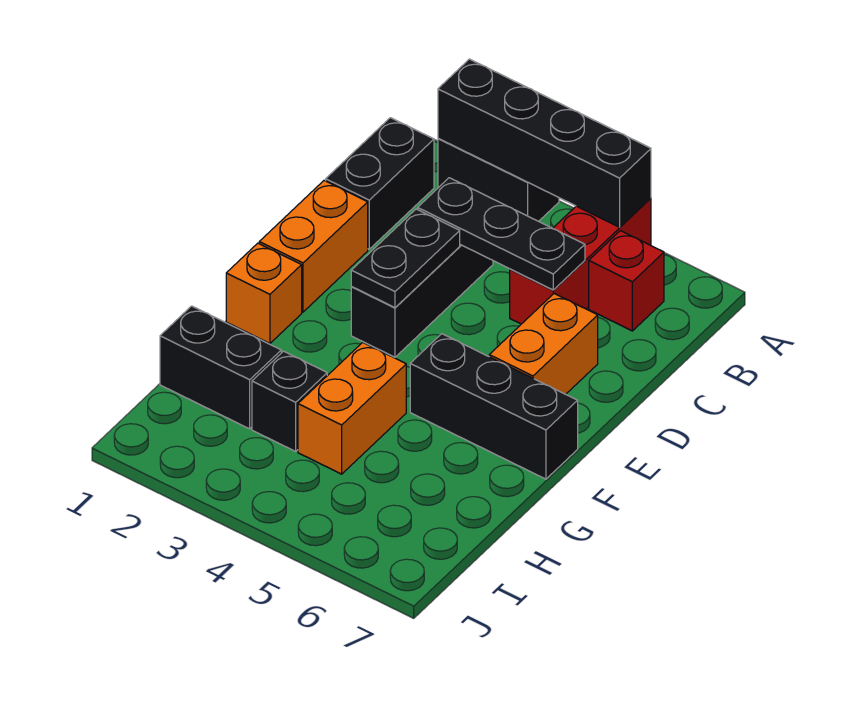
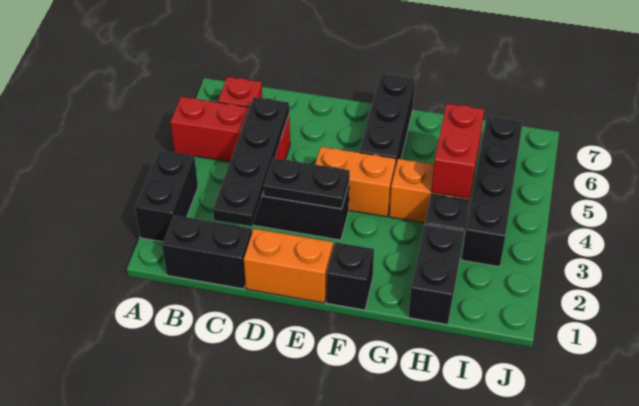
black brick A2:A5 level 2 -> black brick I3:I6 level 1
black plate C3:C5 level 2 -> black plate C2:C5 level 2
orange brick D6:E6 level 1 -> orange brick E4:F4 level 1
orange brick F1 level 1 -> black brick F1 level 1
none -> red brick H4:H5 level 2

